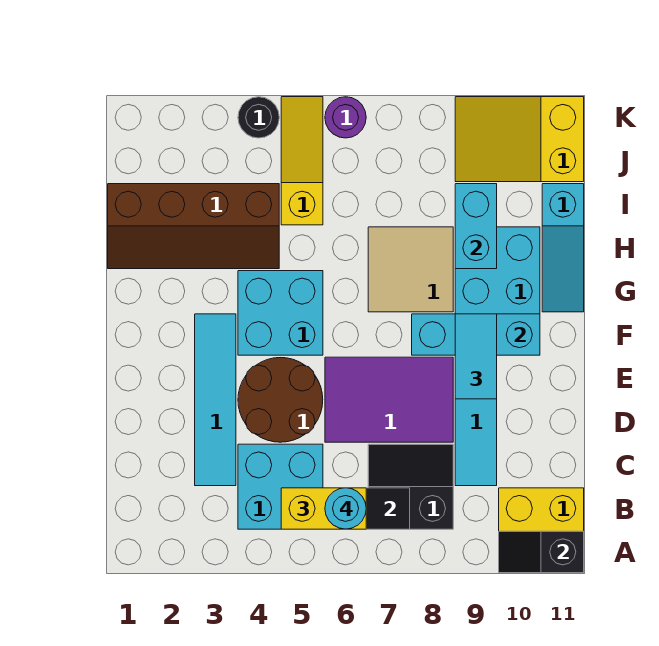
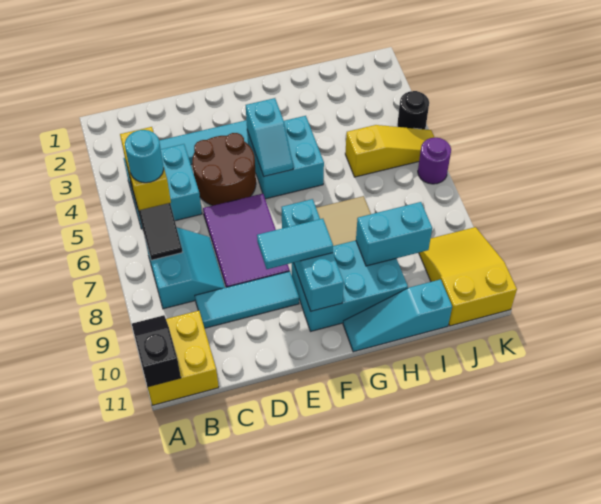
black slope B7:C8 level 1 top B -> cyan slope B7:C8 level 1 top B
none -> cyan slope F4:F5 level 2 top 4
brown slope H1:I4 level 1 top I -> none

